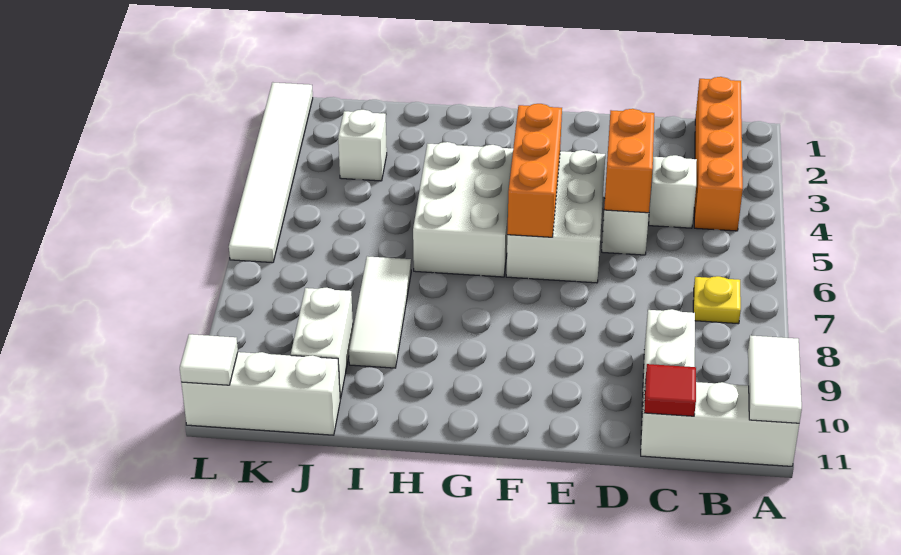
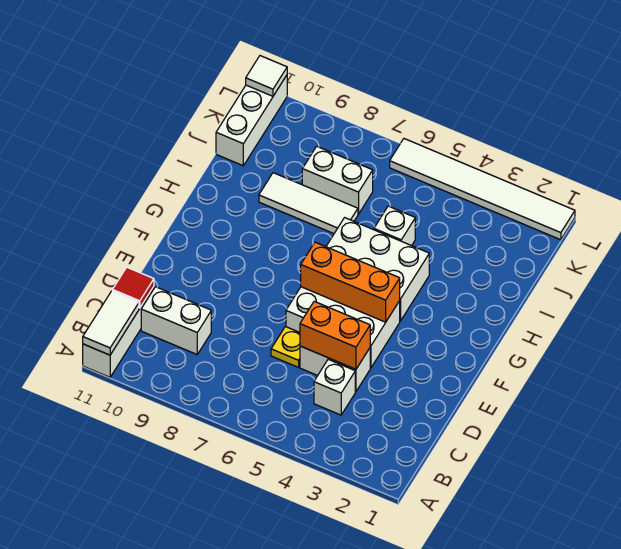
white tile A10:A11 level 2 -> white tile A11:B11 level 2
orange brick B1:B4 level 1 -> none
yellow plate B7 level 1 -> yellow plate D6 level 1
white brick J3 level 1 -> white brick I5 level 1
white brick J9:J10 level 1 -> white brick J7:J8 level 1

